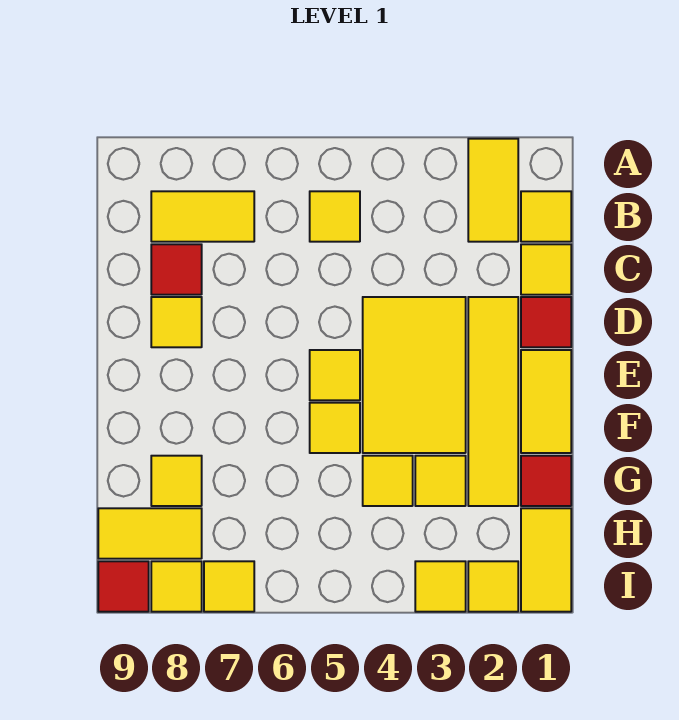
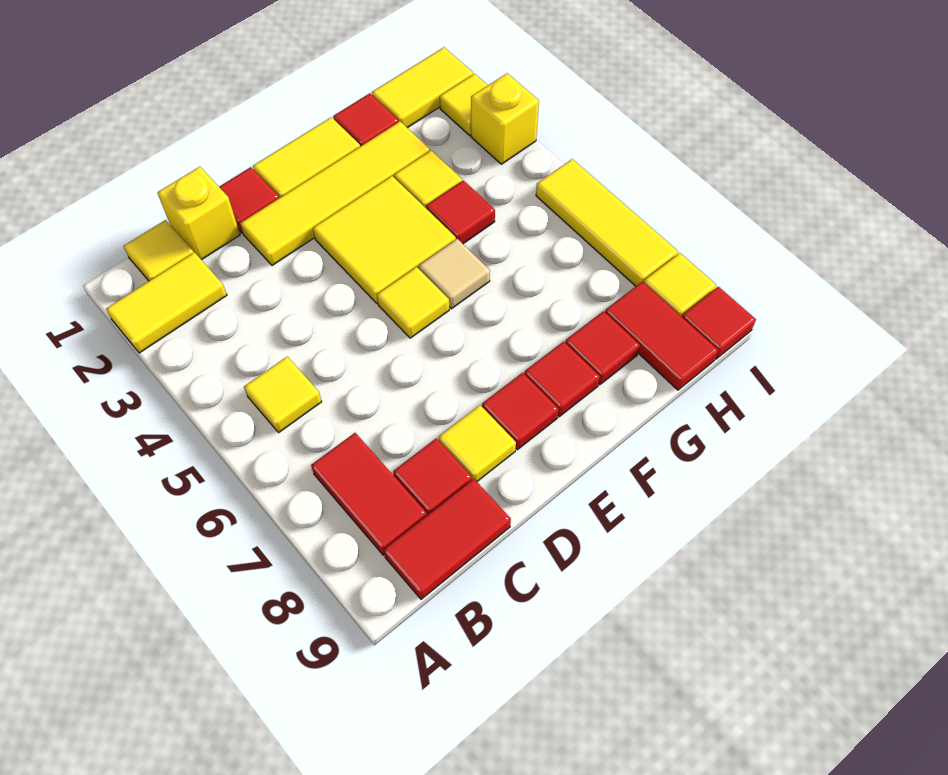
yellow tile B7:B8 level 1 -> red tile B7:B8 level 1
none -> red tile B9:C9 level 1
yellow tile C1 level 1 -> yellow brick C1 level 1
yellow tile D3:F4 level 1 -> yellow tile E3:F4 level 1
none -> red tile E8 level 1
yellow tile F5 level 1 -> tan tile F5 level 1
none -> red tile F8 level 1
yellow tile G4 level 1 -> red tile G4 level 1
yellow tile G8 level 1 -> red tile G8 level 1
yellow tile H8:H9 level 1 -> red tile H8:H9 level 1
yellow tile I3 level 1 -> yellow brick I3 level 1
yellow tile I7 level 1 -> yellow tile I5:I7 level 1

